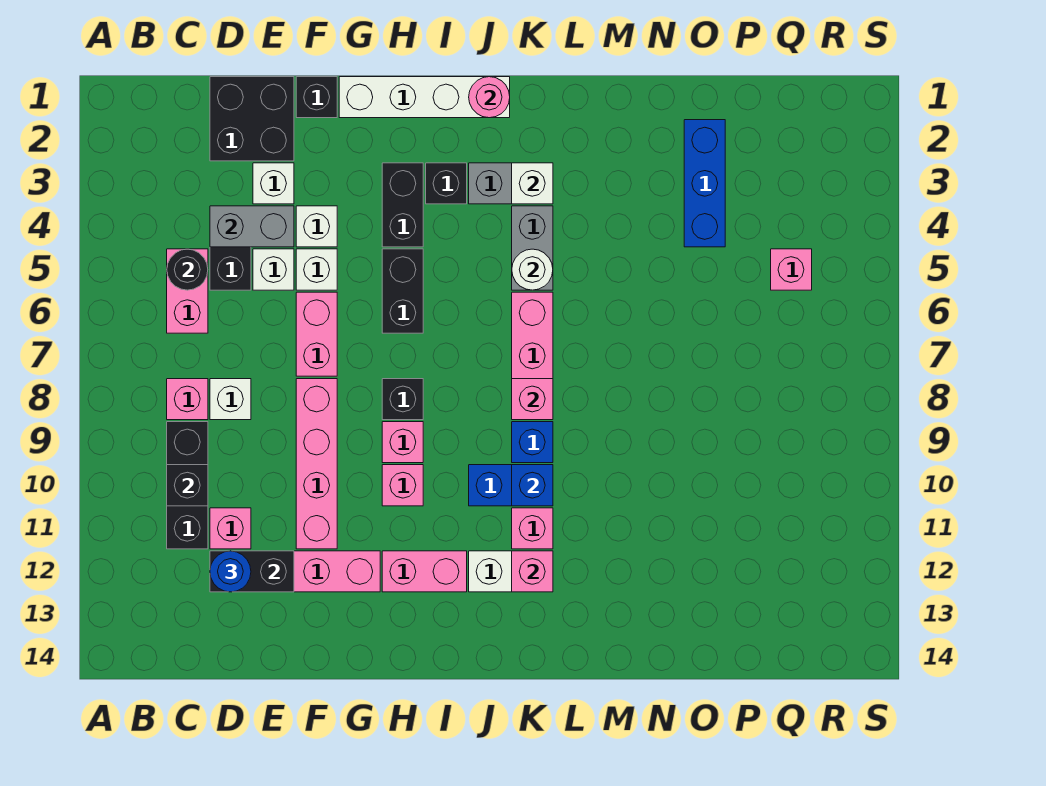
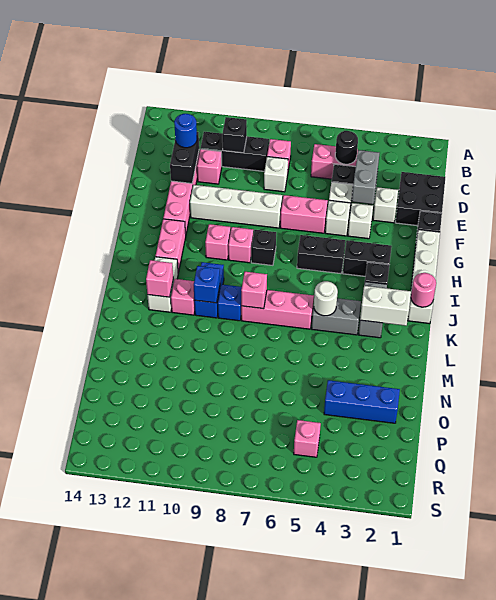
pink brick F8:F11 level 1 -> white brick F8:F11 level 1
white brick K3 level 2 -> white brick K2:K3 level 2

